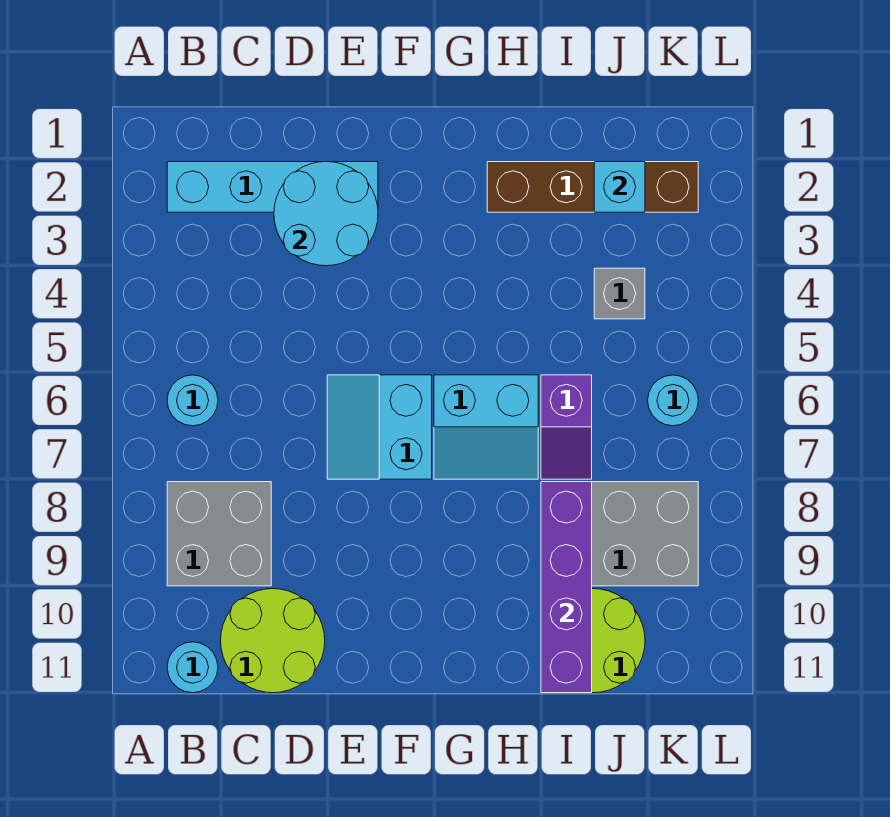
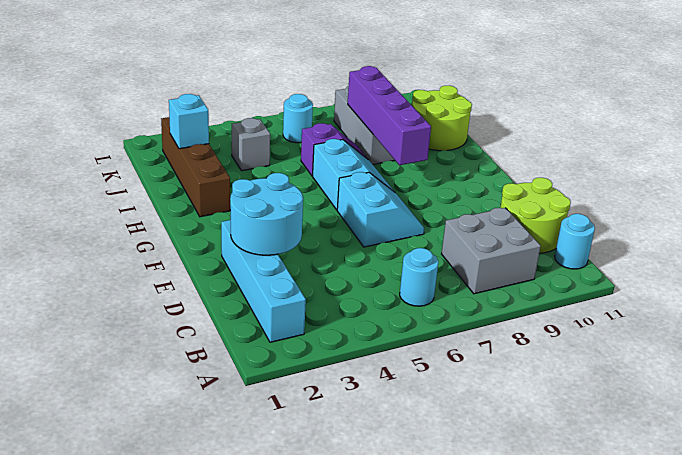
cyan slope E6:F7 level 1 top F -> cyan slope E6:F7 level 1 top 6
purple brick I8:I11 level 2 -> purple brick G8:J8 level 2

